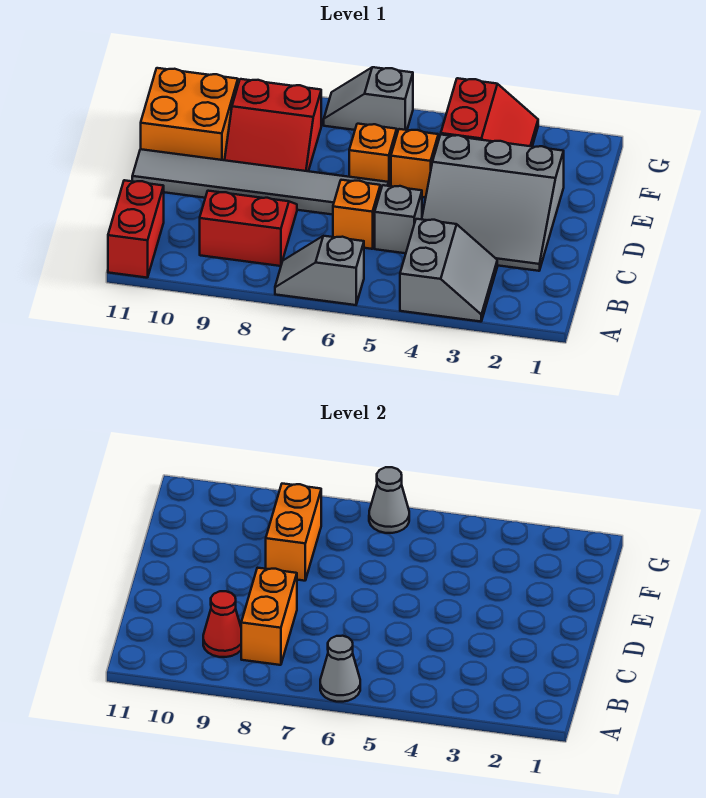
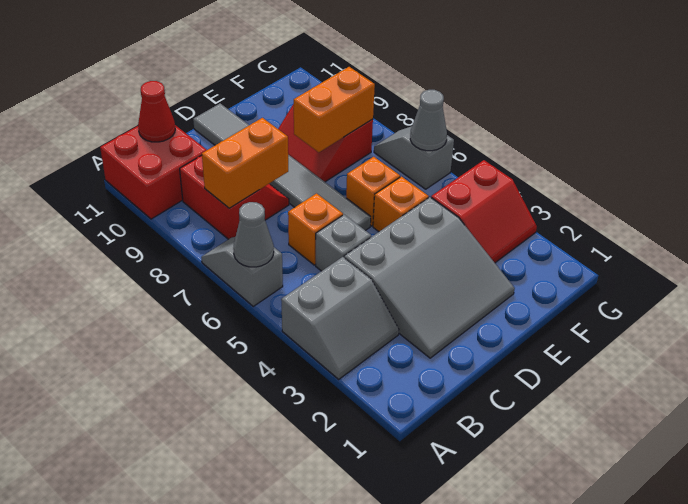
red brick A11:B11 level 1 -> red brick A10:B11 level 1
red cone B9 level 2 -> red cone B11 level 2
grey slope C2:E4 level 1 top E -> grey slope C2:E4 level 1 top 4
orange brick E10:F11 level 1 -> none

